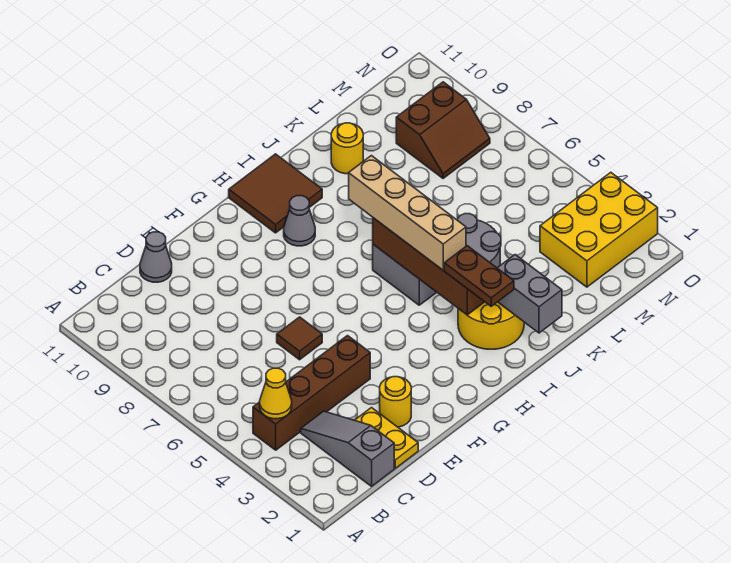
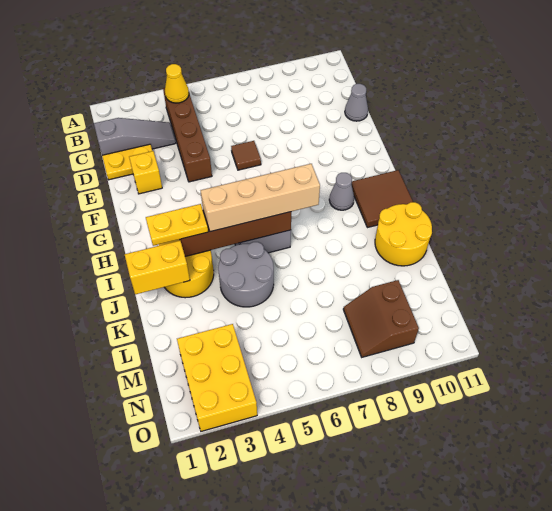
yellow round brick E2 level 1 -> yellow brick E2 level 1
brown plate I2:I3 level 3 -> yellow plate I2:I3 level 3
grey brick J1:J2 level 2 -> yellow brick J1:J2 level 2
yellow round brick K10 level 1 -> yellow round brick J10:K11 level 1

